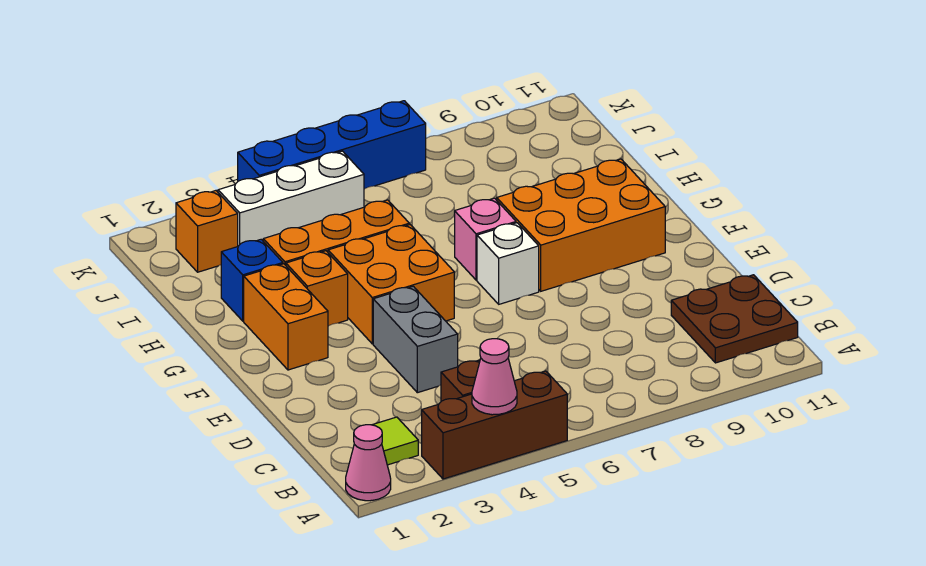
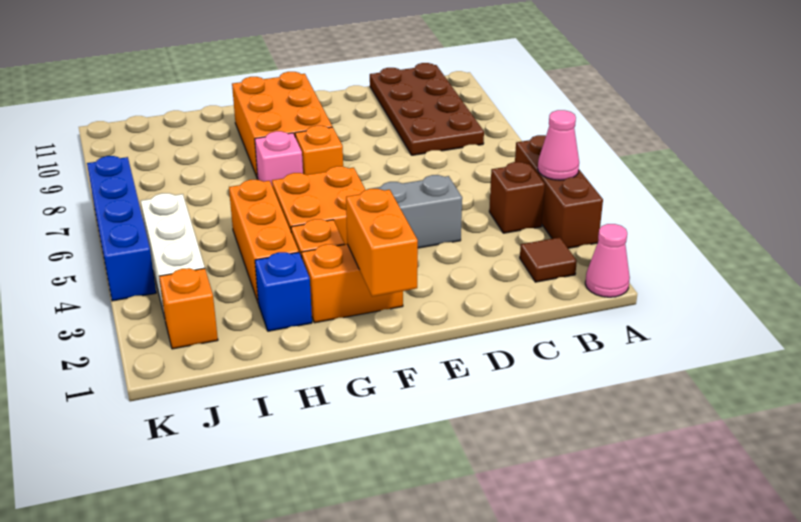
lime tile B2 level 1 -> brown tile B2 level 1
brown plate B10:C11 level 1 -> brown plate B8:C11 level 1
none -> orange brick F1:F2 level 2
white brick F7 level 1 -> orange brick F7 level 1

